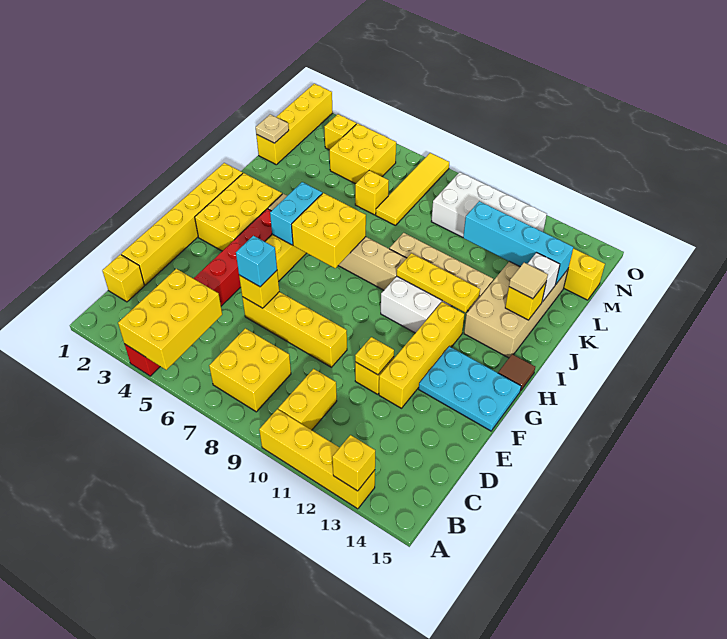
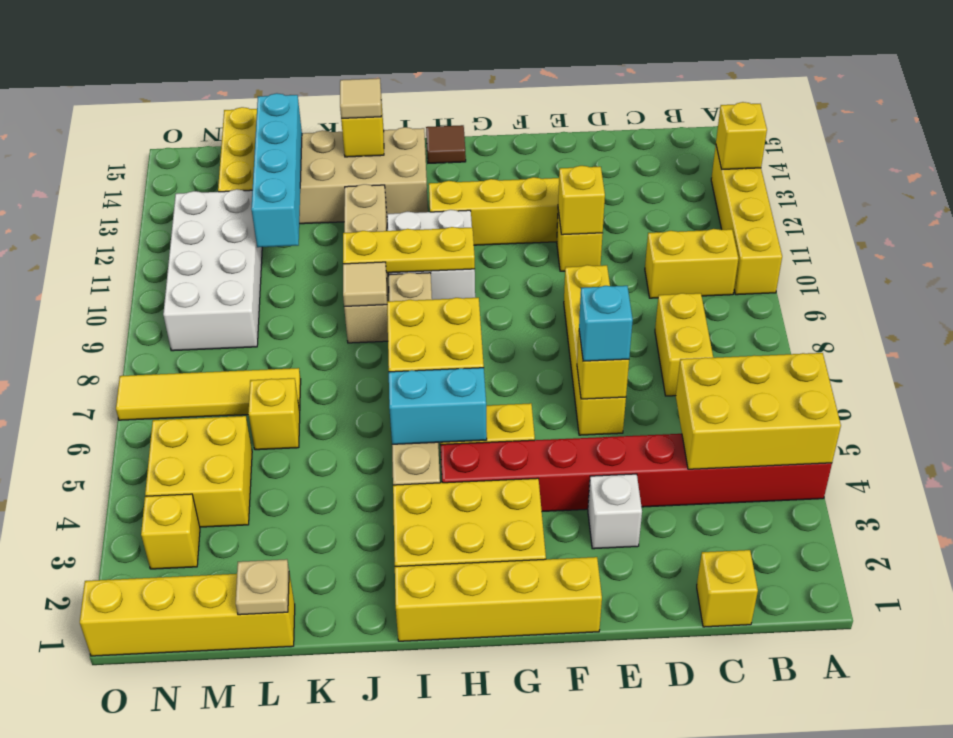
yellow brick B7:C8 level 1 -> yellow brick C7:C8 level 1
yellow brick D1:I1 level 1 -> yellow brick F1:I1 level 1
yellow plate E11 level 2 -> yellow brick E11 level 2
cyan plate F13:G15 level 1 -> none
yellow plate I10:I12 level 2 -> yellow plate H10:J10 level 2
none -> tan tile J9 level 2
white brick K14 level 2 -> white brick E3 level 1

